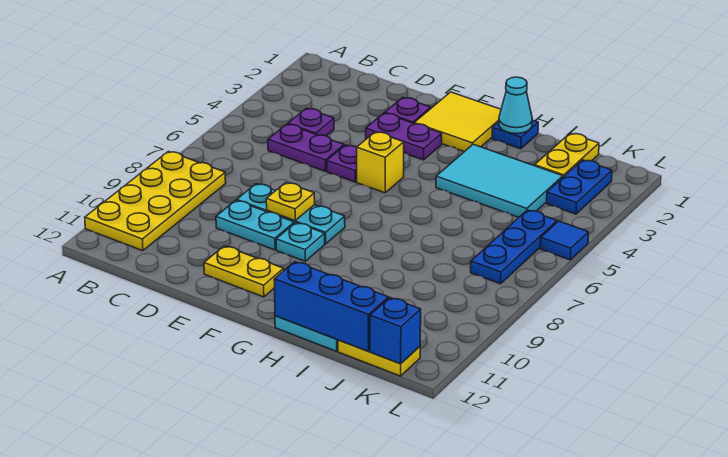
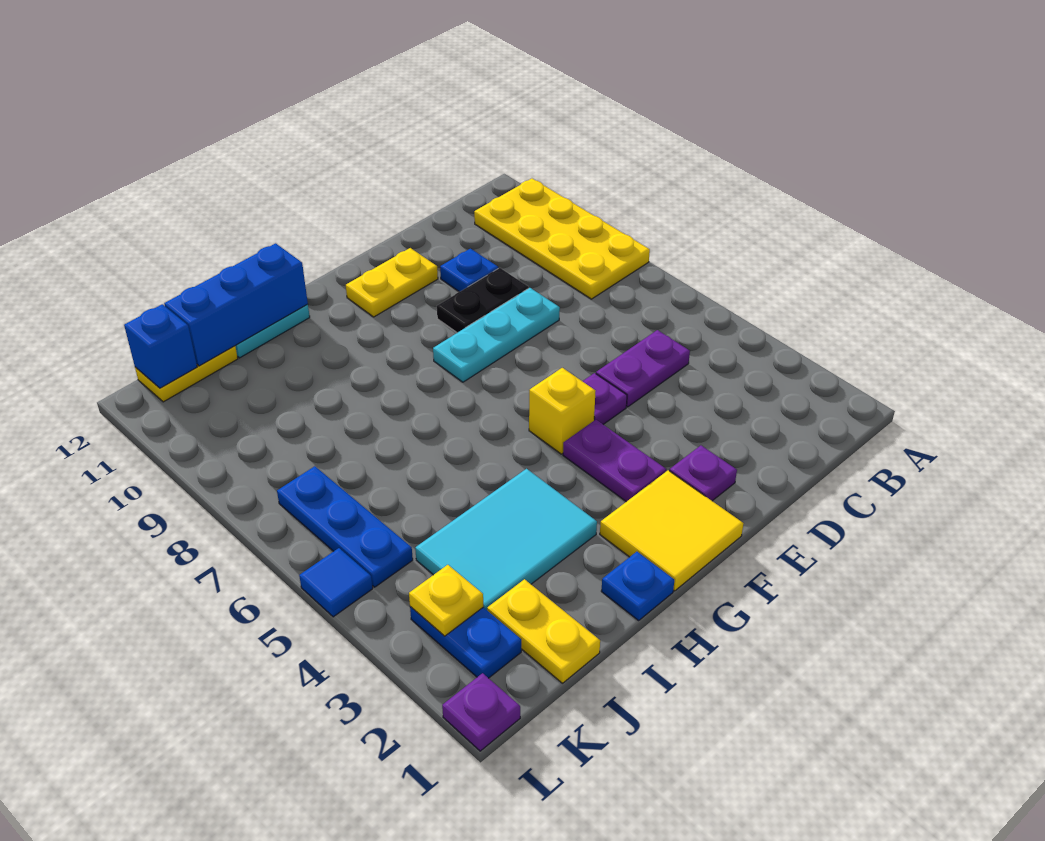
purple plate C4 level 1 -> purple plate L1 level 1
cyan plate D9:E9 level 1 -> black plate D9:E9 level 1
none -> blue plate D10 level 1
purple plate E3:F3 level 1 -> purple plate F3:F4 level 1
yellow plate E8 level 2 -> yellow plate K3 level 2
cyan plate F9 level 1 -> none
cyan cone H1 level 2 -> none

